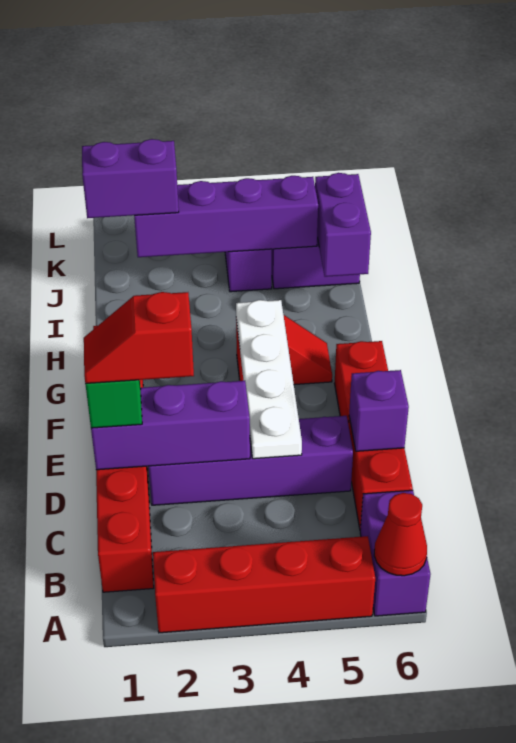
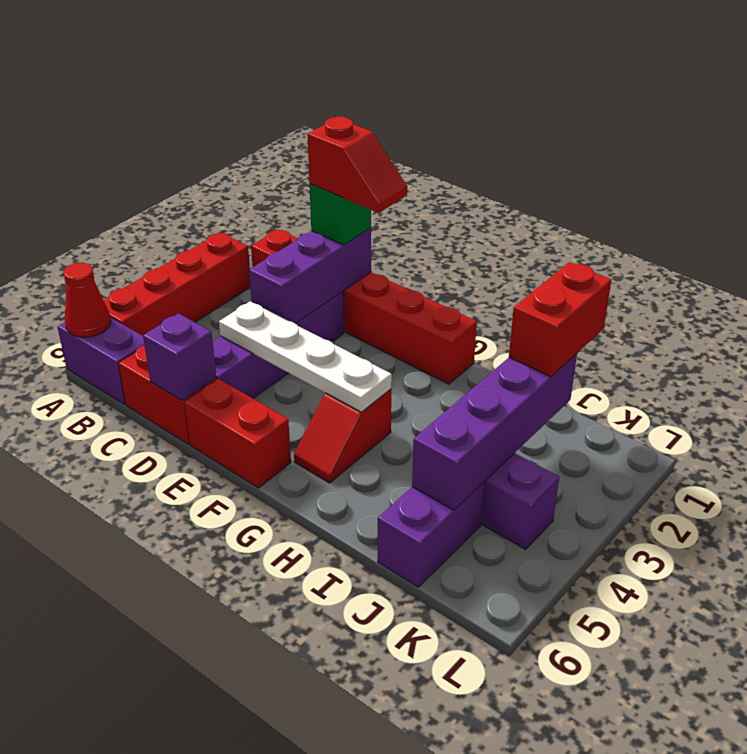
red slope D1:D2 level 4 top 2 -> red slope D1:E1 level 4 top D
purple brick I6:J6 level 2 -> none
purple brick J1:J2 level 3 -> red brick J1:J2 level 3

